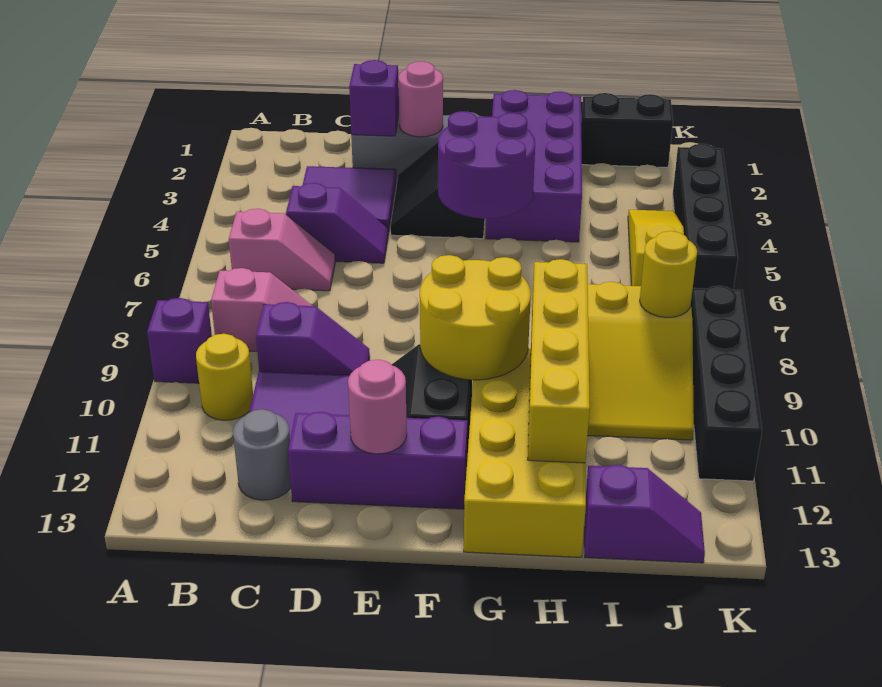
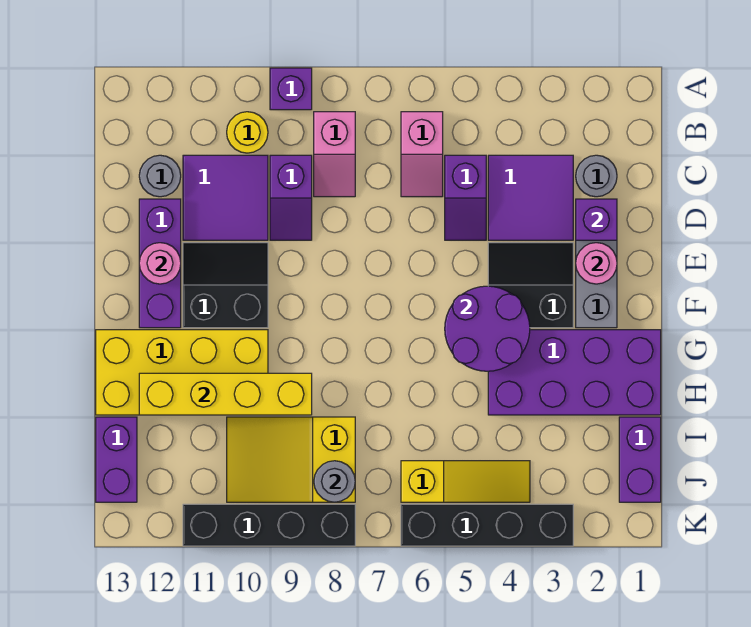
none -> grey round brick C2 level 1
yellow round brick F9:G10 level 2 -> none
black brick I1:J1 level 1 -> purple brick I1:J1 level 1
purple slope I13:J13 level 1 top I -> purple brick I13:J13 level 1
yellow round brick J8 level 2 -> grey round brick J8 level 2

